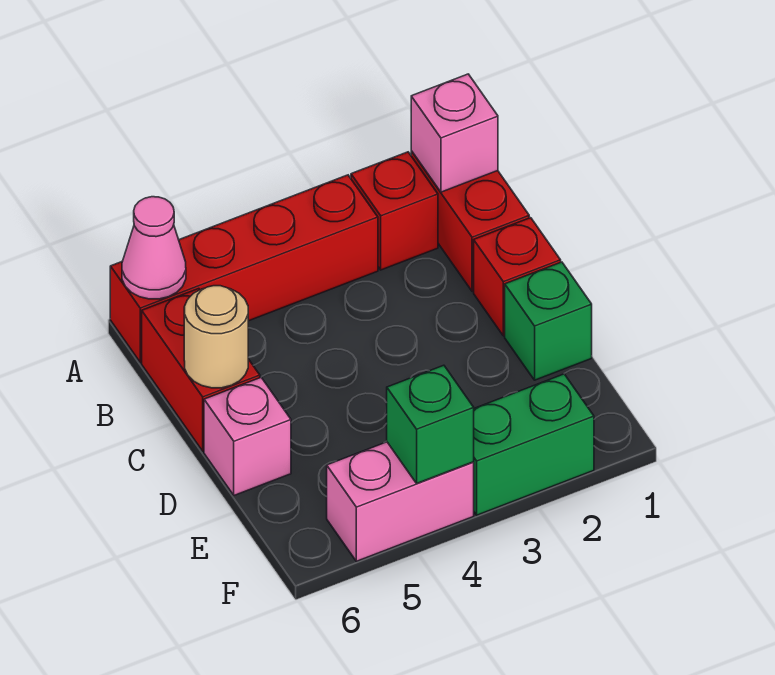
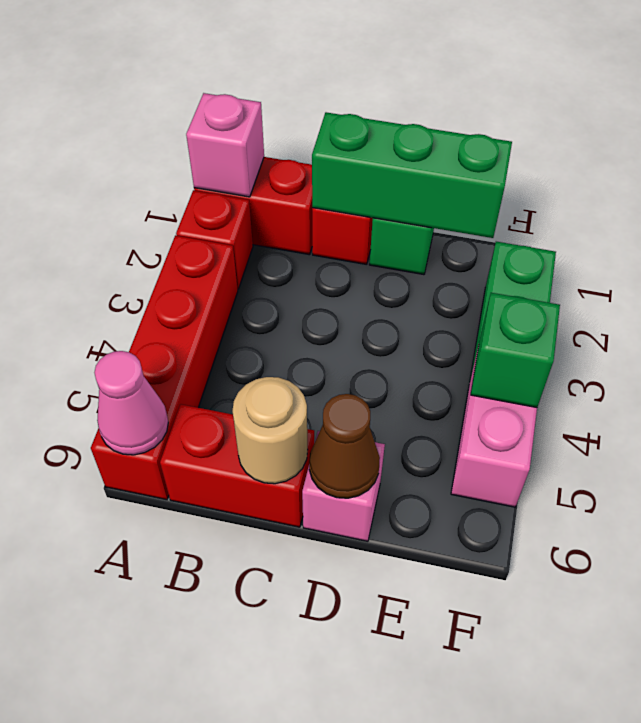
none -> green brick C1:E1 level 2
none -> brown cone D6 level 2

